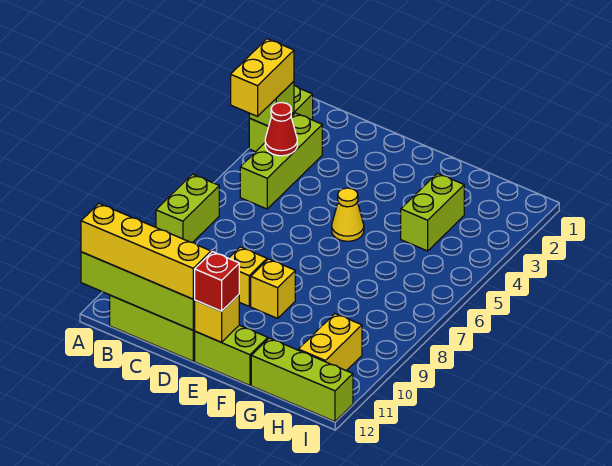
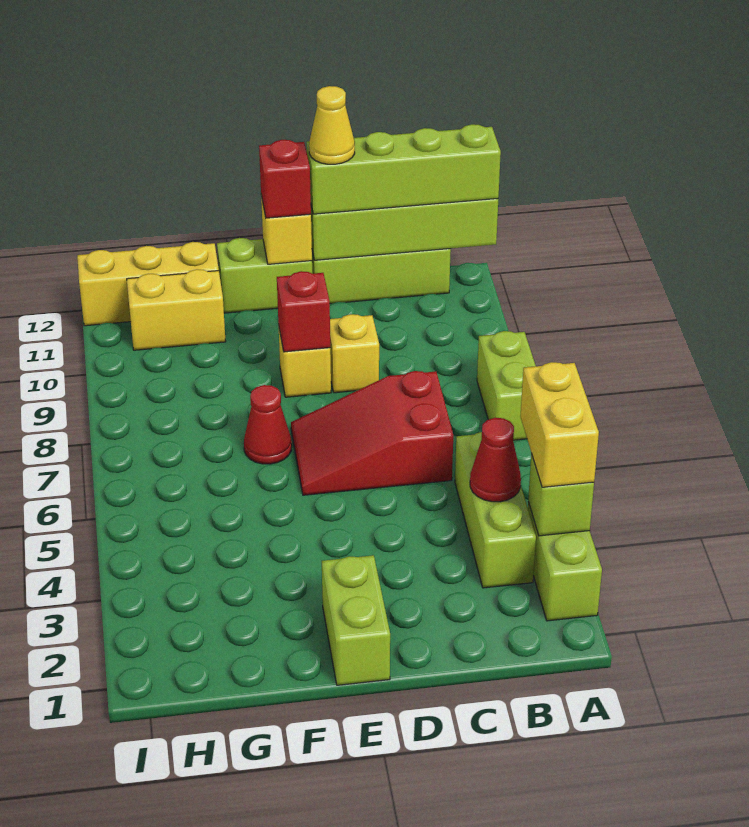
yellow brick A12:D12 level 3 -> lime brick A12:D12 level 3
none -> red slope C6:E7 level 1 top C
yellow cone E5 level 1 -> yellow cone D12 level 4
none -> red brick E9 level 2
none -> red cone F7 level 1
lime brick G3:G4 level 1 -> lime brick E1:E2 level 1
lime brick G12:I12 level 1 -> yellow brick G12:I12 level 1
yellow brick H10:H11 level 1 -> yellow brick G11:H11 level 1

